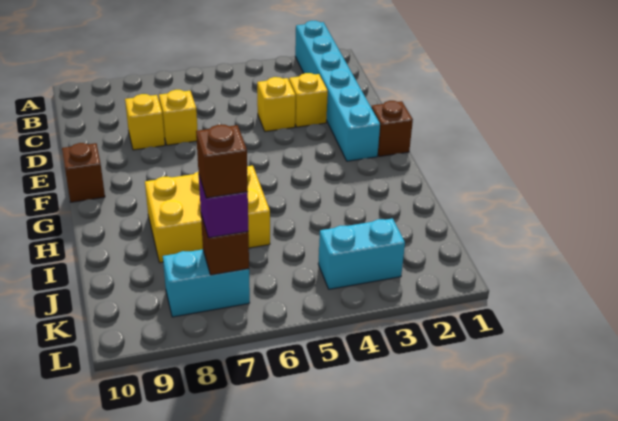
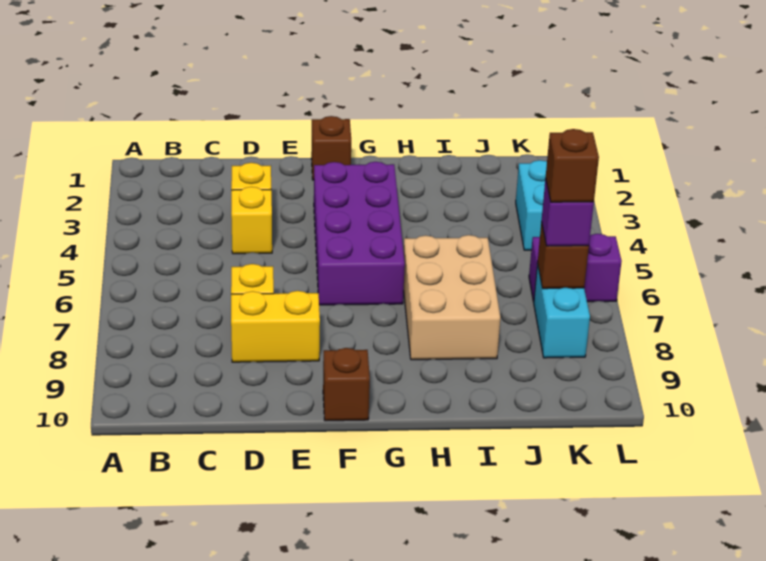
cyan brick A2:F2 level 1 -> none
yellow brick D8 level 1 -> yellow brick D8:E8 level 1
none -> purple brick F3:G6 level 1
yellow brick H6:I8 level 1 -> tan brick H6:I8 level 1
none -> purple brick K6:L6 level 1

